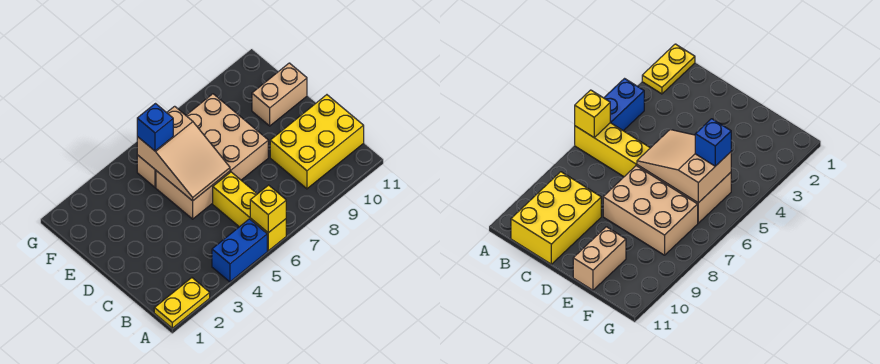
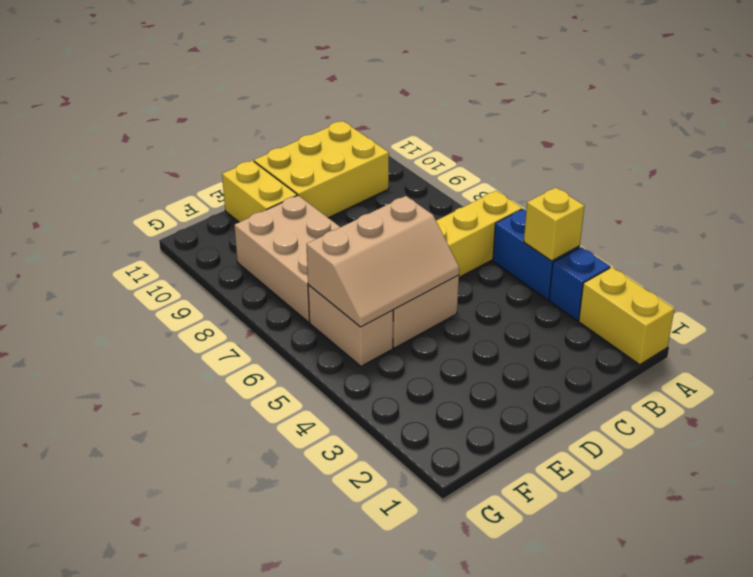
yellow plate A1:A2 level 1 -> yellow brick A1:A2 level 1
yellow brick A6 level 2 -> yellow brick A4 level 2
yellow brick B9:C11 level 1 -> yellow brick B10:D11 level 1
tan slope D5:F6 level 2 top F -> tan slope D5:F6 level 2 top 6
tan brick D7:F8 level 1 -> tan brick E7:F9 level 1
tan brick E10:E11 level 1 -> yellow brick E10:E11 level 1
blue brick F5 level 3 -> blue brick A3 level 1

